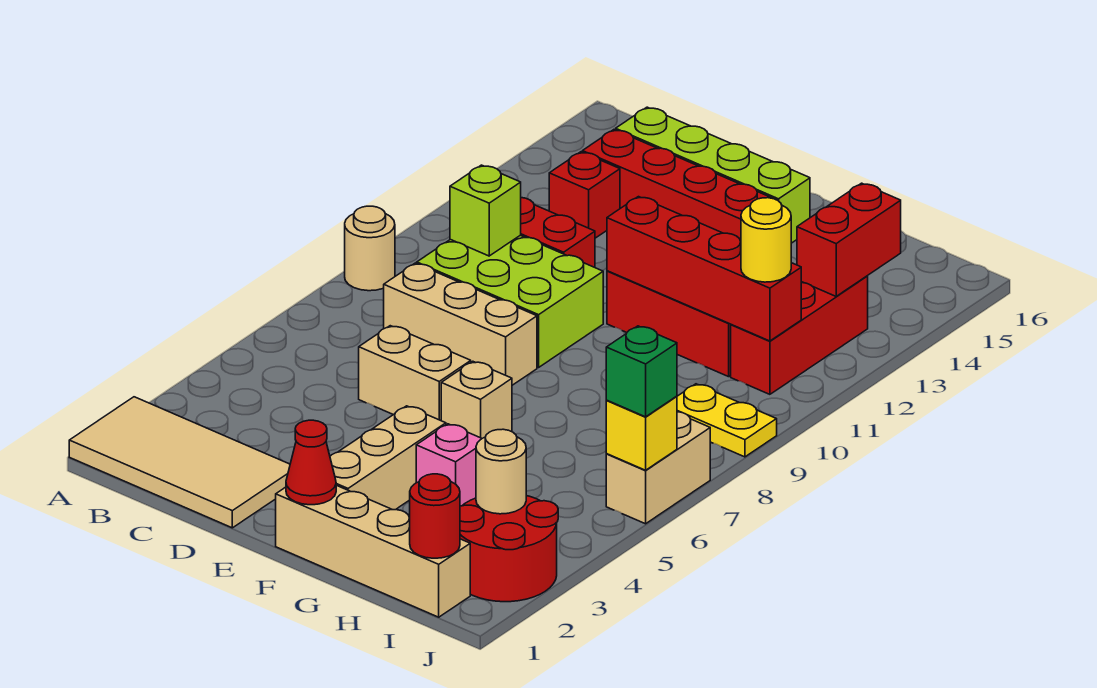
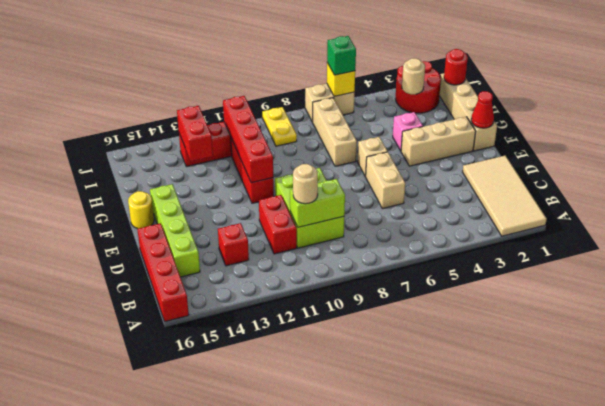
tan round brick A9 level 1 -> tan round brick C10 level 3
tan brick C8:E8 level 1 -> tan brick G7:I7 level 1
lime brick C10 level 2 -> lime brick C9:C10 level 2
red brick C14:F14 level 1 -> red brick A16:D16 level 1
yellow round brick I11 level 3 -> yellow round brick F16 level 1
red brick I13:I14 level 2 -> red brick H13:I13 level 2

